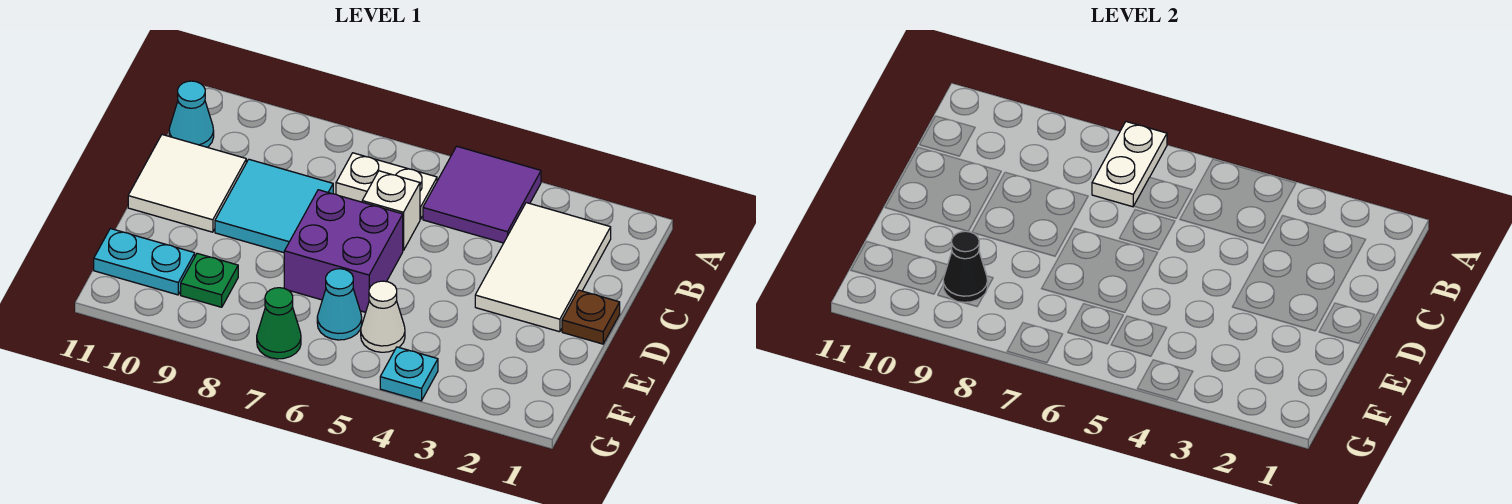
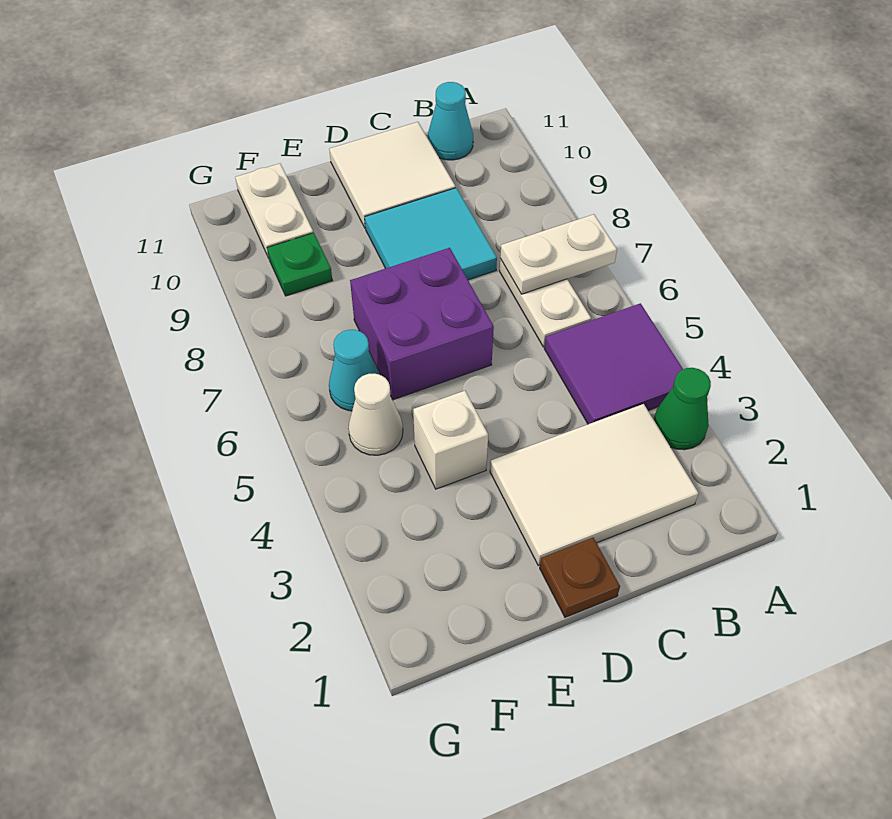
white brick C6 level 1 -> white brick E4 level 1
black cone F9 level 2 -> none
cyan plate F10:F11 level 1 -> white plate F10:F11 level 1
cyan plate G4 level 1 -> none
green cone G7 level 1 -> green cone A3 level 1

